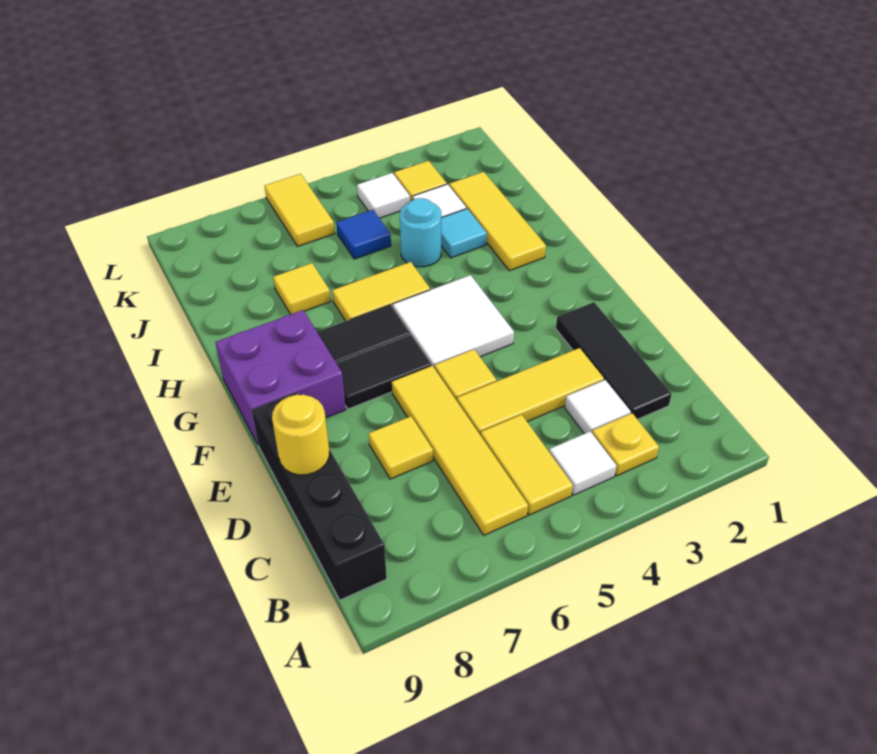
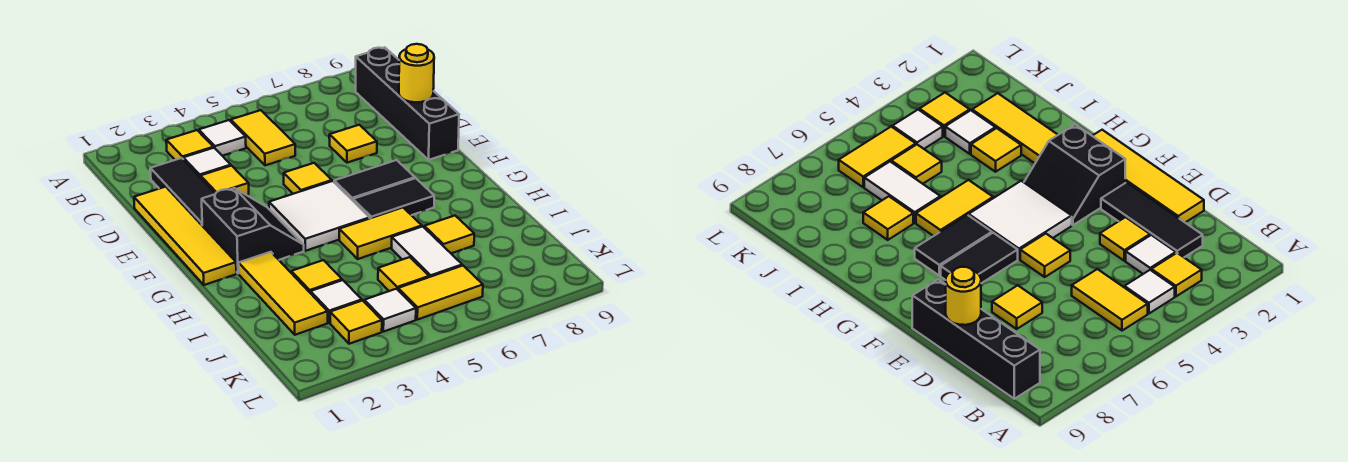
yellow plate B3 level 1 -> yellow tile B3 level 1
yellow tile B6:E6 level 1 -> yellow tile D1:G1 level 1
yellow tile D3:D5 level 1 -> yellow tile D3 level 1
none -> black slope F2:G3 level 1 top 2
purple brick F8:G9 level 1 -> none
cyan tile I3 level 1 -> yellow tile I3 level 1
cyan round brick I4 level 1 -> none
none -> white tile I6:J6 level 1
blue tile J5 level 1 -> yellow tile J5 level 1
yellow tile K6:L6 level 1 -> yellow tile K5:K6 level 1

